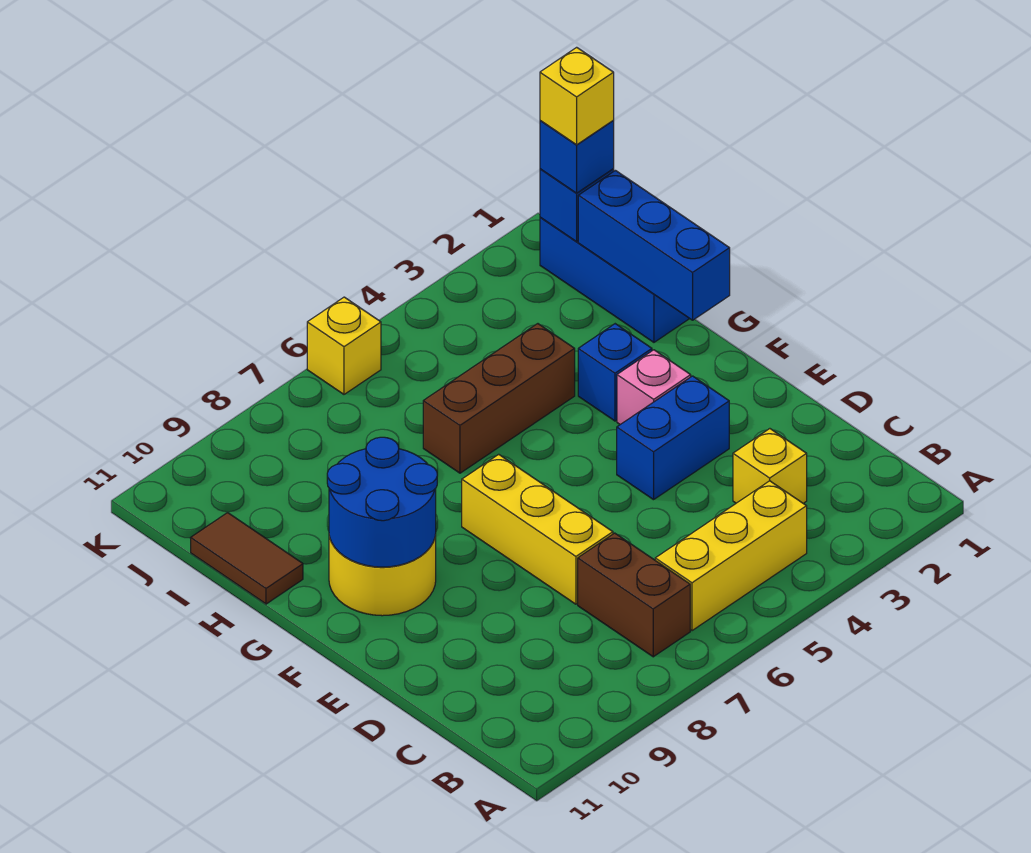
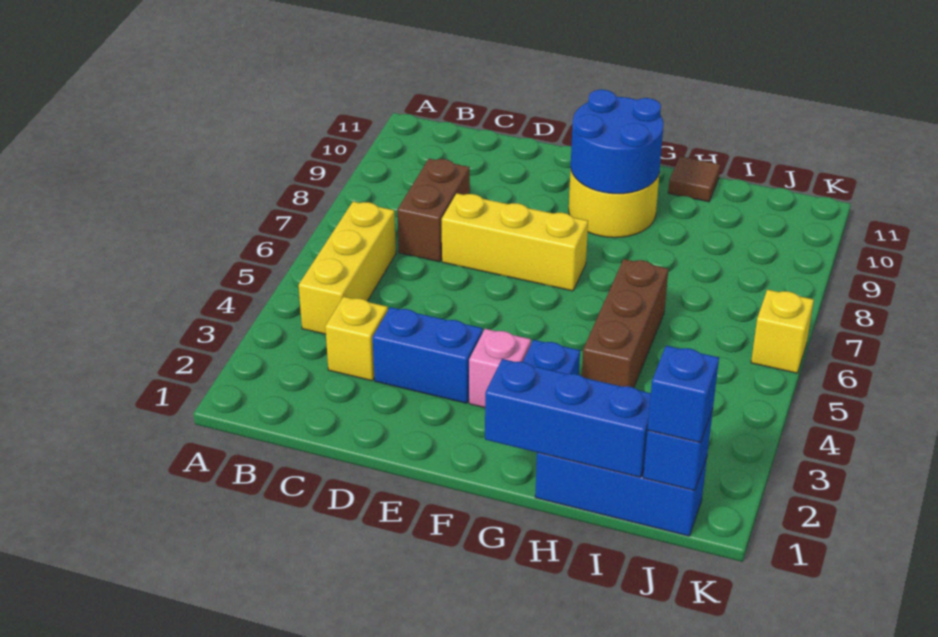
brown brick B7:C7 level 1 -> brown brick C7:C8 level 1
blue brick E3:E4 level 1 -> blue brick D3:E3 level 1
brown tile H11:I11 level 1 -> brown tile H11 level 1
yellow brick J1 level 4 -> none

